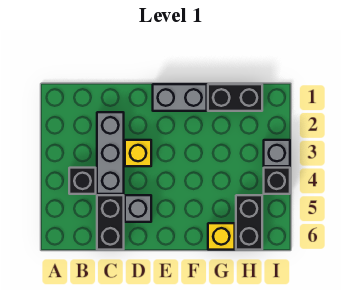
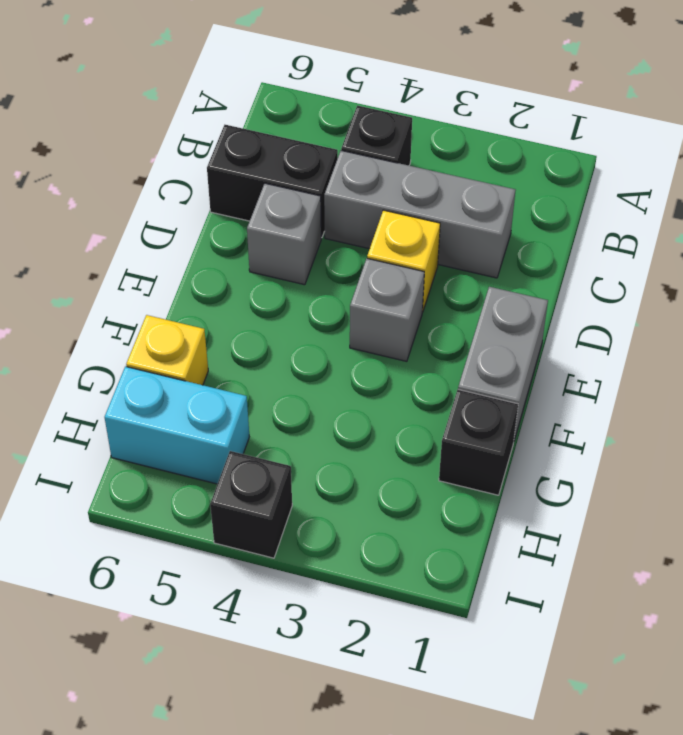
black brick G1:H1 level 1 -> black brick G1 level 1
black brick H5:H6 level 1 -> cyan brick H5:H6 level 1
grey brick I3 level 1 -> grey brick E3 level 1

